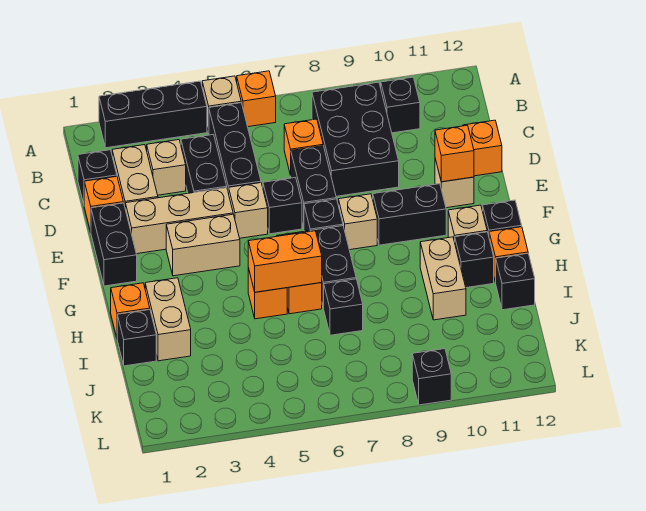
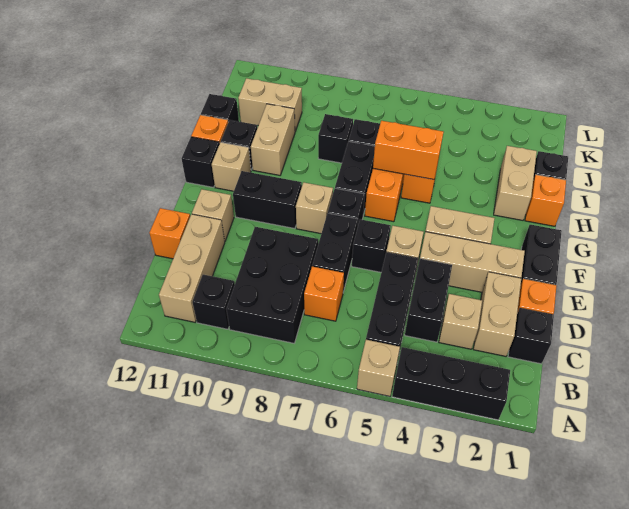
orange brick A6 level 1 -> none
none -> tan brick B11:D11 level 1
orange brick E11 level 2 -> none
none -> tan brick J10:J11 level 1
black brick L9 level 1 -> black brick I8 level 1

